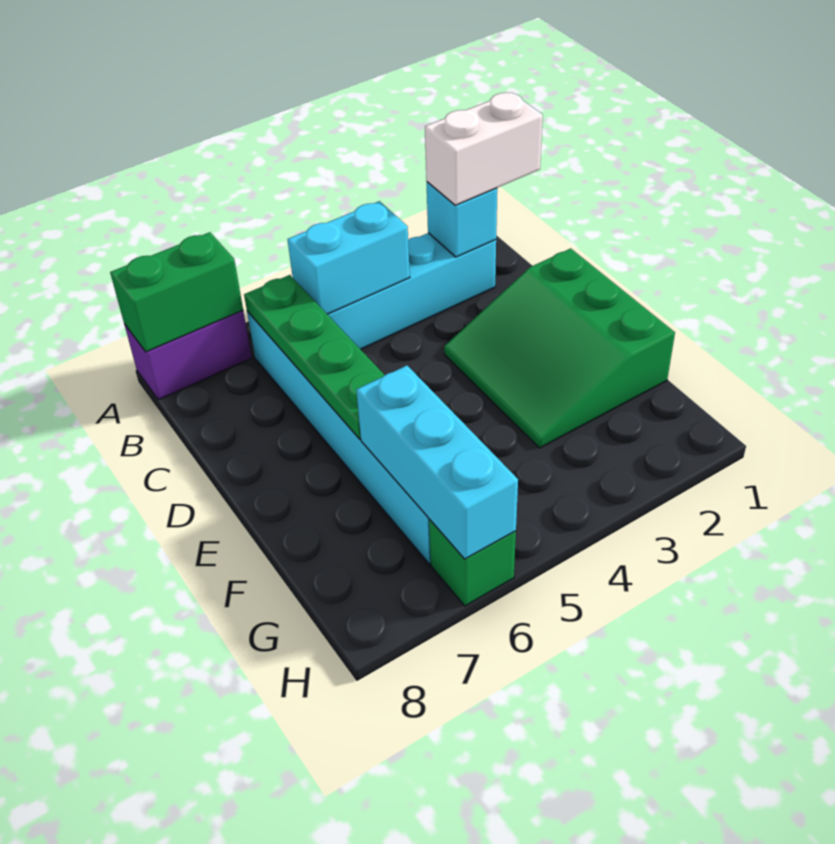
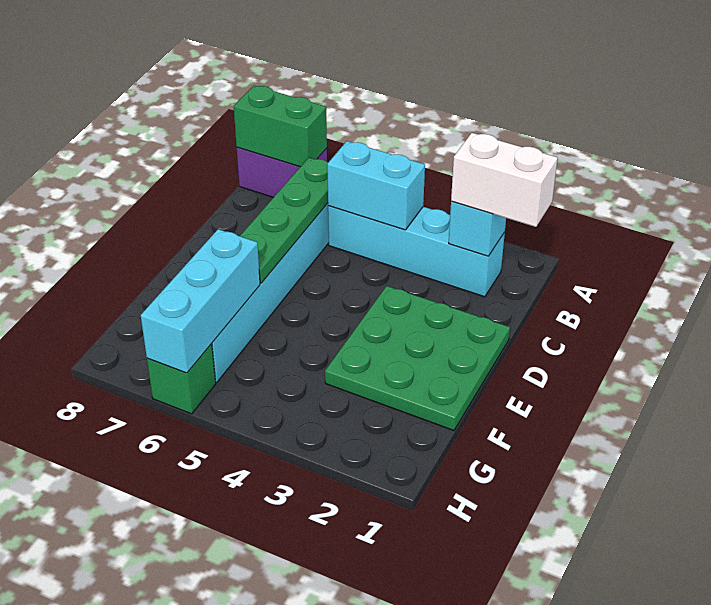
green slope D1:F3 level 1 top 1 -> green plate D1:F3 level 1

